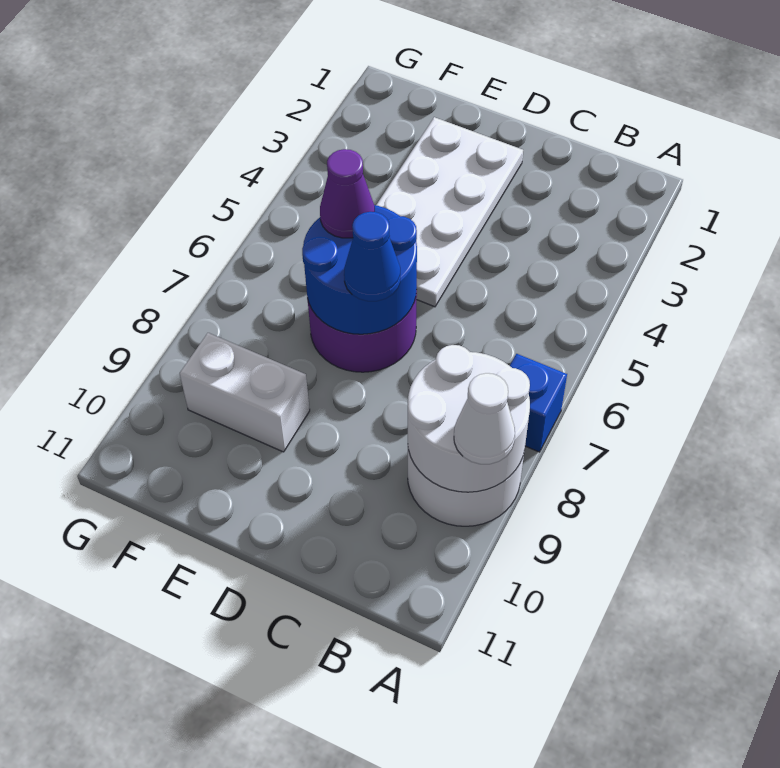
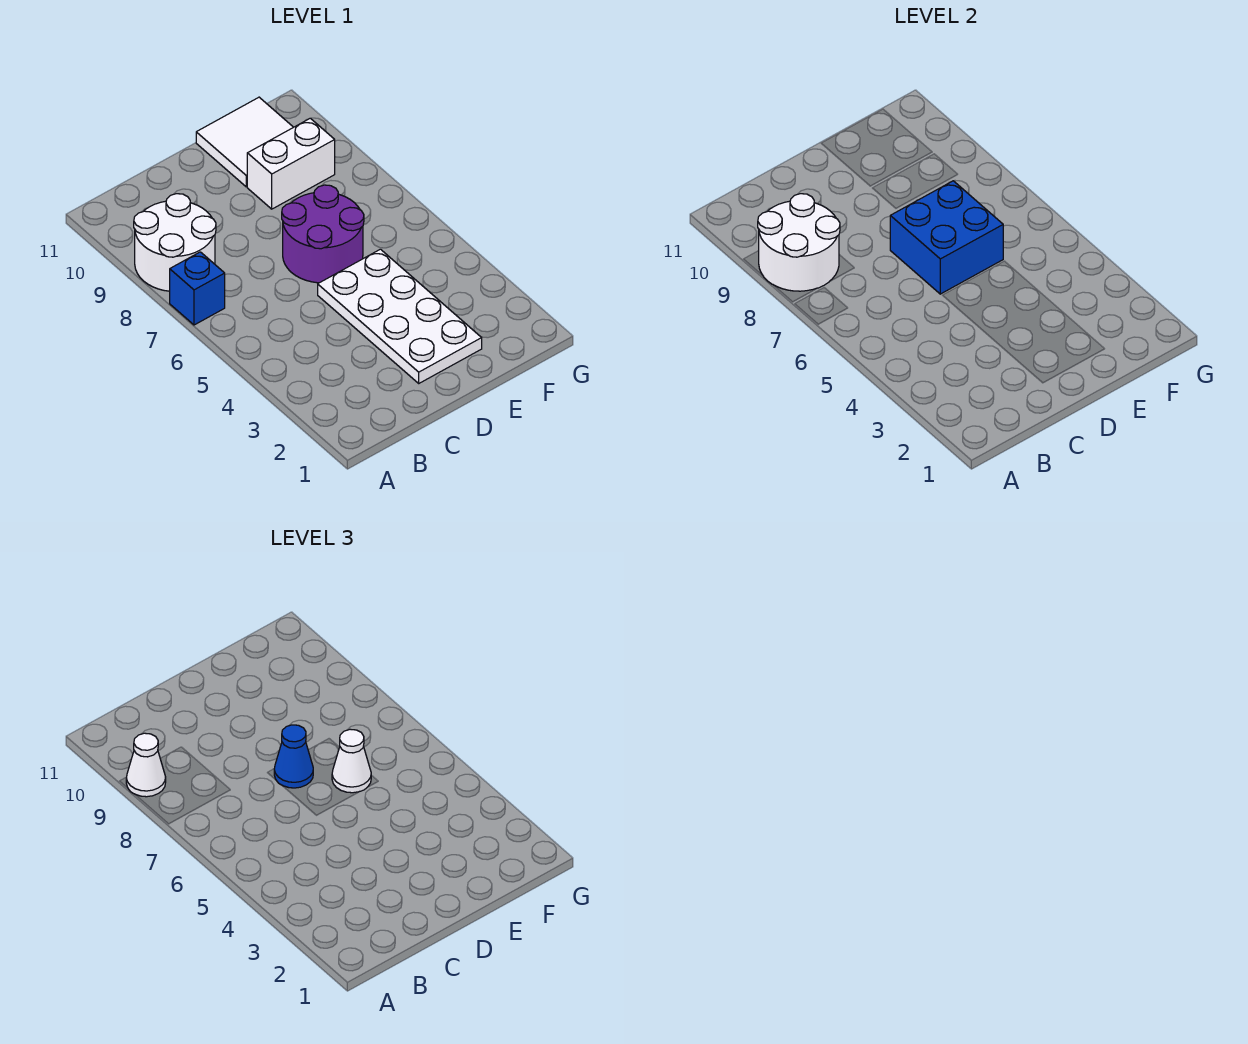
blue round brick D6:E7 level 2 -> blue brick D6:E7 level 2
purple cone E6 level 3 -> white cone E6 level 3
none -> white tile E10:F11 level 1

